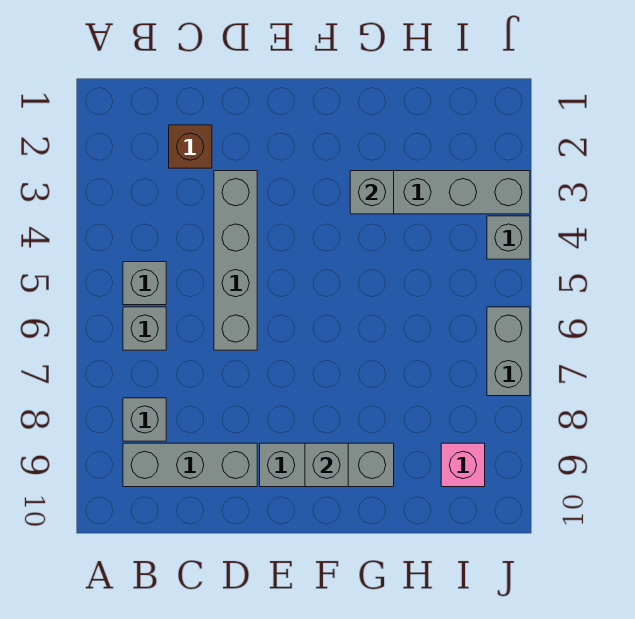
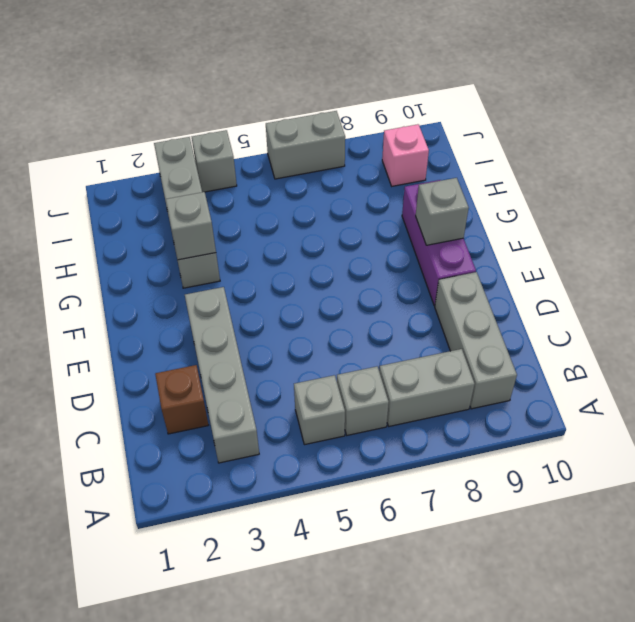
grey brick B8 level 1 -> grey brick B7:B8 level 1
grey brick D3:D6 level 1 -> grey brick B3:E3 level 1
grey brick E9:G9 level 1 -> purple brick E9:G9 level 1

